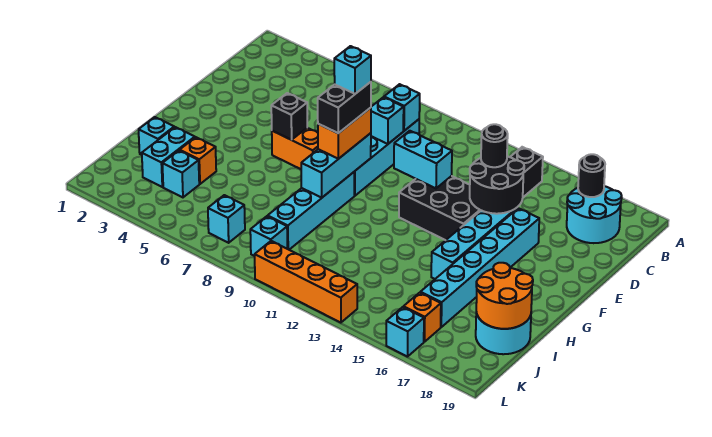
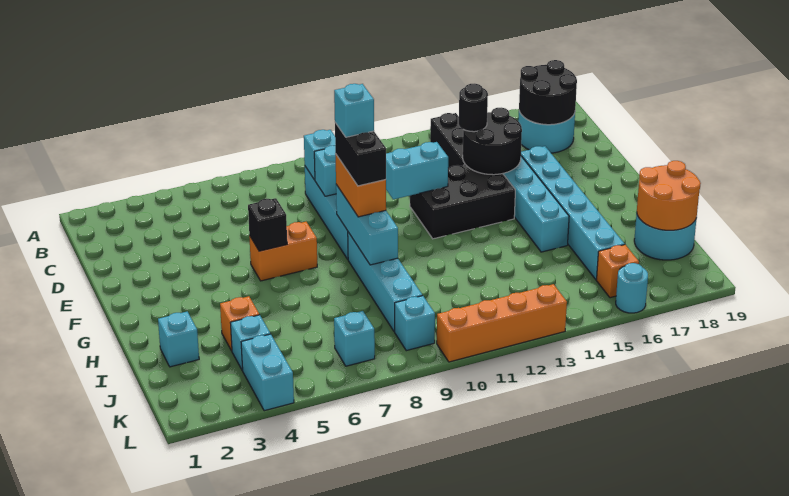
black round brick B17 level 2 -> black round brick B17:C18 level 2
cyan brick I3:J3 level 1 -> cyan brick K4:L4 level 1
cyan brick L16 level 1 -> cyan round brick L16 level 1

